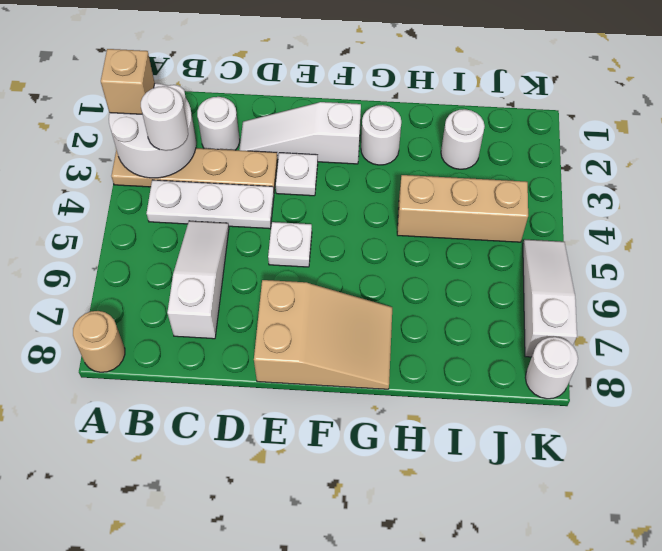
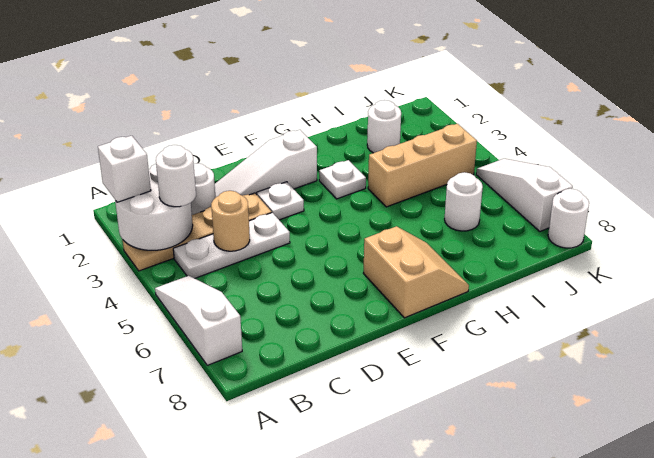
tan brick A2 level 3 -> white brick A2 level 3
tan round brick A8 level 1 -> tan round brick C4 level 2
white slope C5:C7 level 1 top 7 -> white slope A5:A7 level 1 top 7
white plate E5 level 1 -> white plate G3 level 1
tan slope E7:G8 level 1 top E -> tan slope F7:G8 level 1 top F
white round brick G2 level 1 -> white round brick I6 level 1

